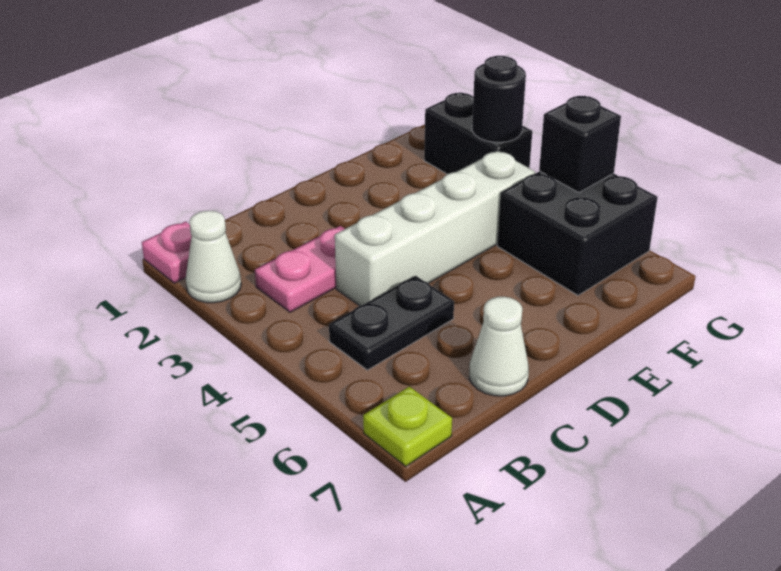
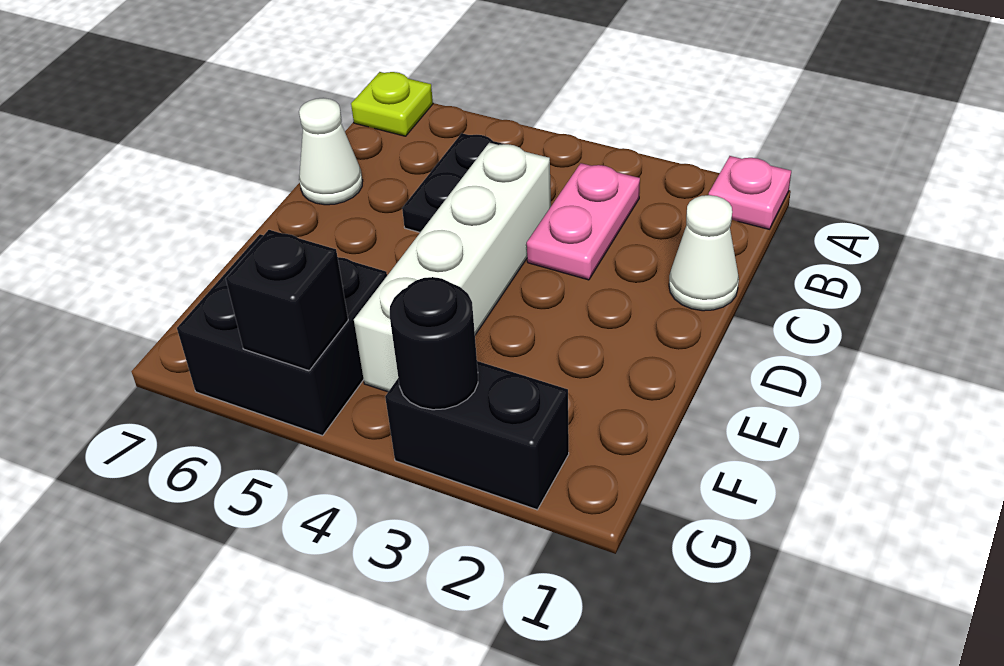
white cone A2 level 1 -> white cone C1 level 1

